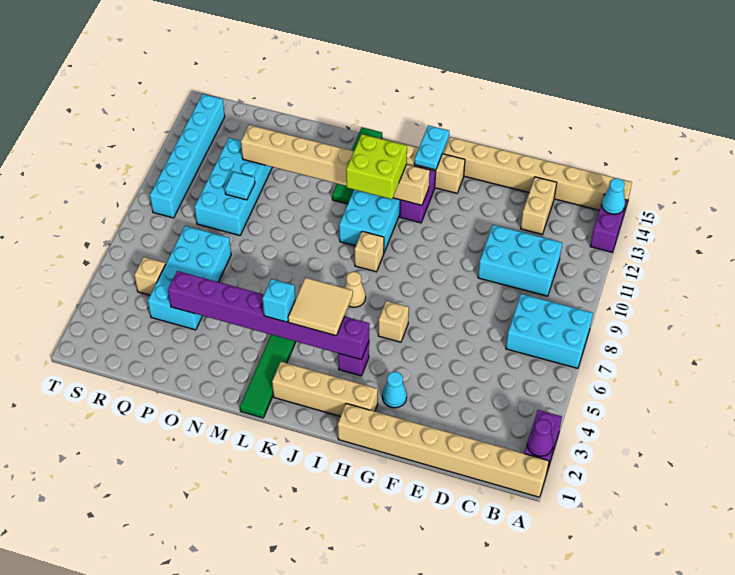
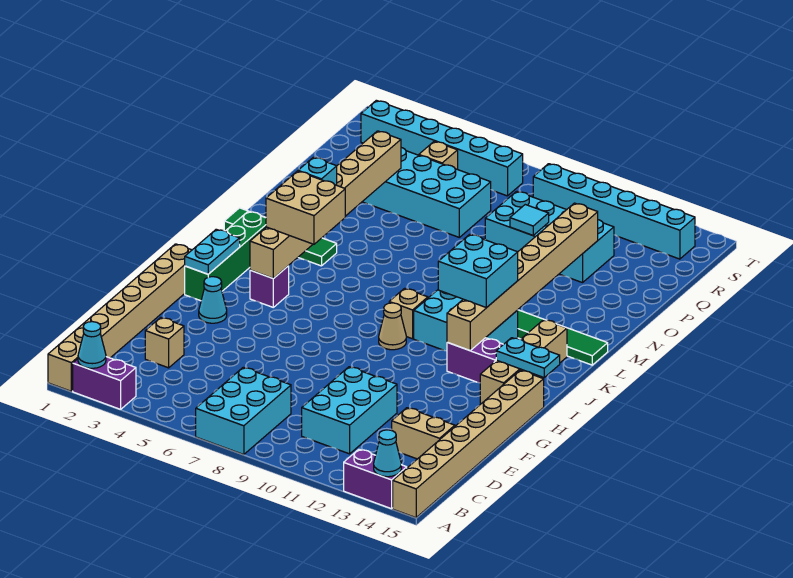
purple cone A2 level 2 -> cyan cone A2 level 2
tan brick H2:K2 level 1 -> green brick H2:K2 level 1
none -> cyan plate H2:I2 level 2
tan brick H6 level 1 -> tan brick D3 level 1
purple brick I4:P4 level 2 -> tan brick I4:P4 level 2
tan tile J4:K5 level 3 -> tan brick J4:K5 level 3
tan cone J7 level 1 -> tan cone I9 level 1
lime brick J11:K12 level 3 -> cyan brick J11:K12 level 3
none -> cyan brick S2:S7 level 1

